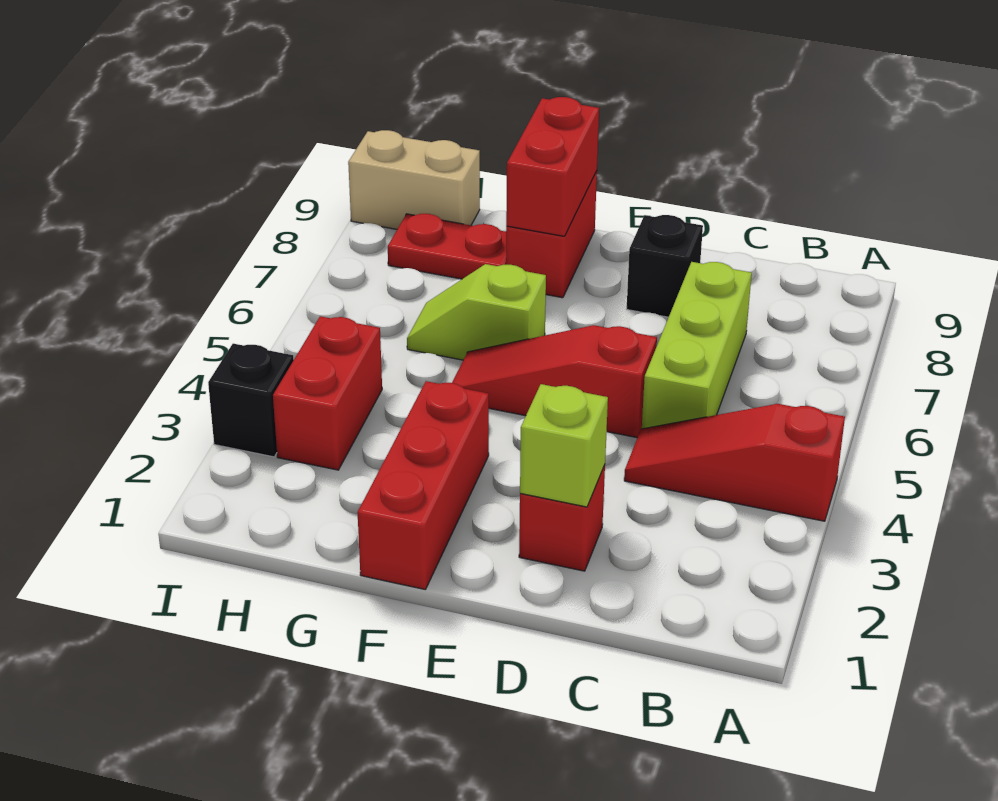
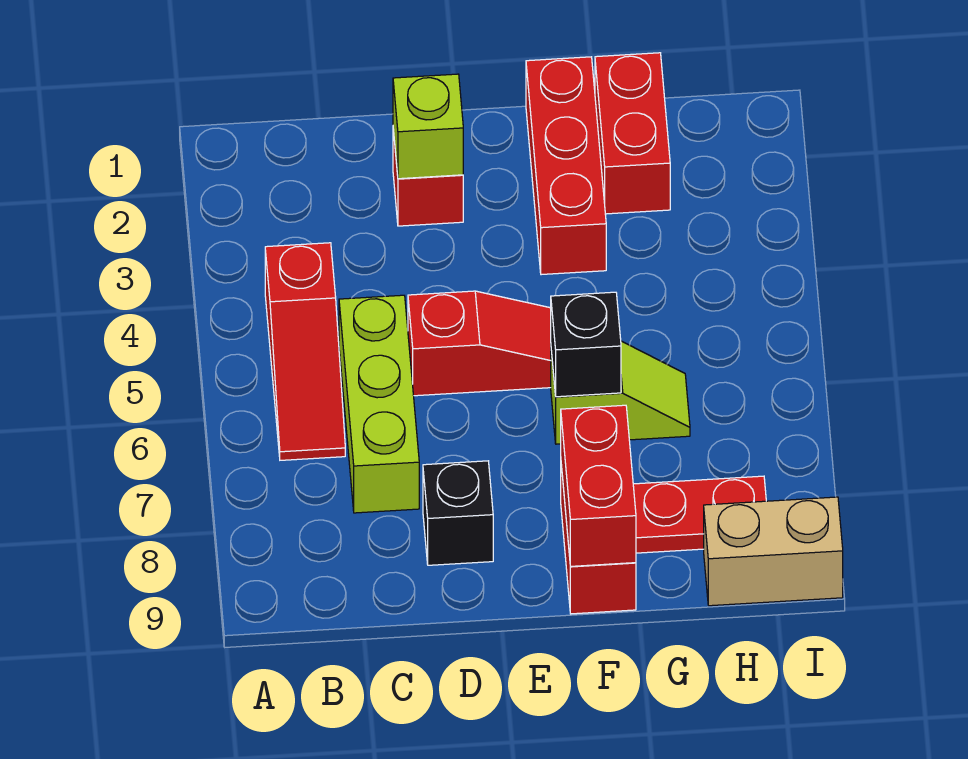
red slope A4:C4 level 1 top A -> red slope B4:B6 level 1 top 4
red brick H3:H4 level 1 -> red brick G1:G2 level 1
black brick I3 level 1 -> black brick F6 level 2

